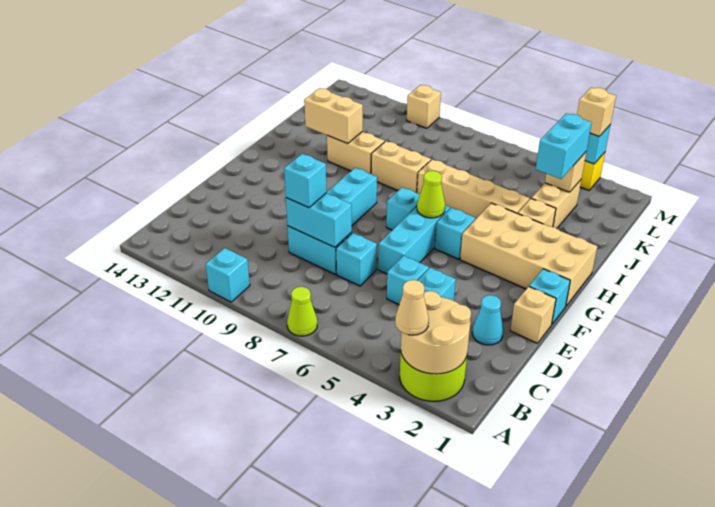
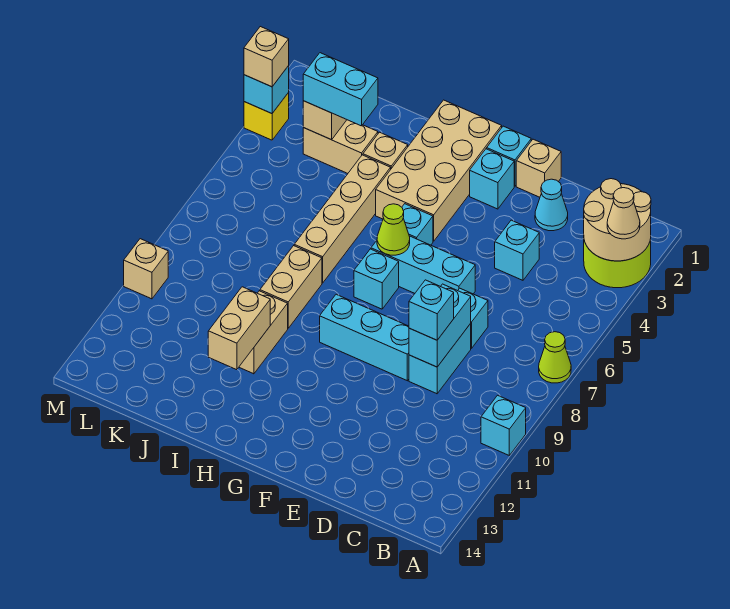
cyan brick D5 level 1 -> cyan brick F2 level 1

